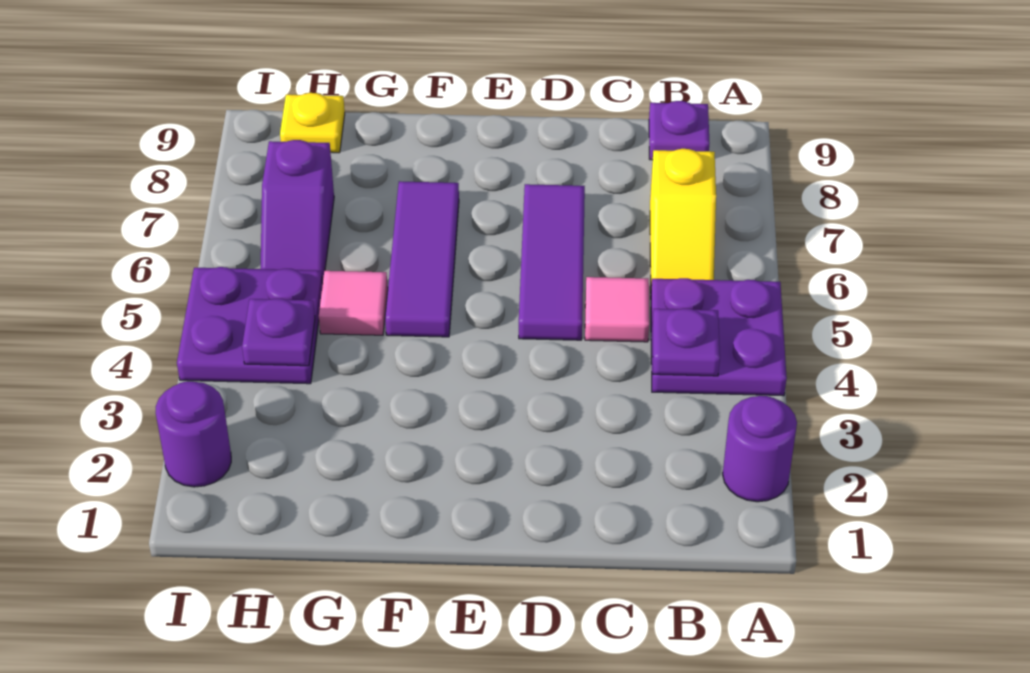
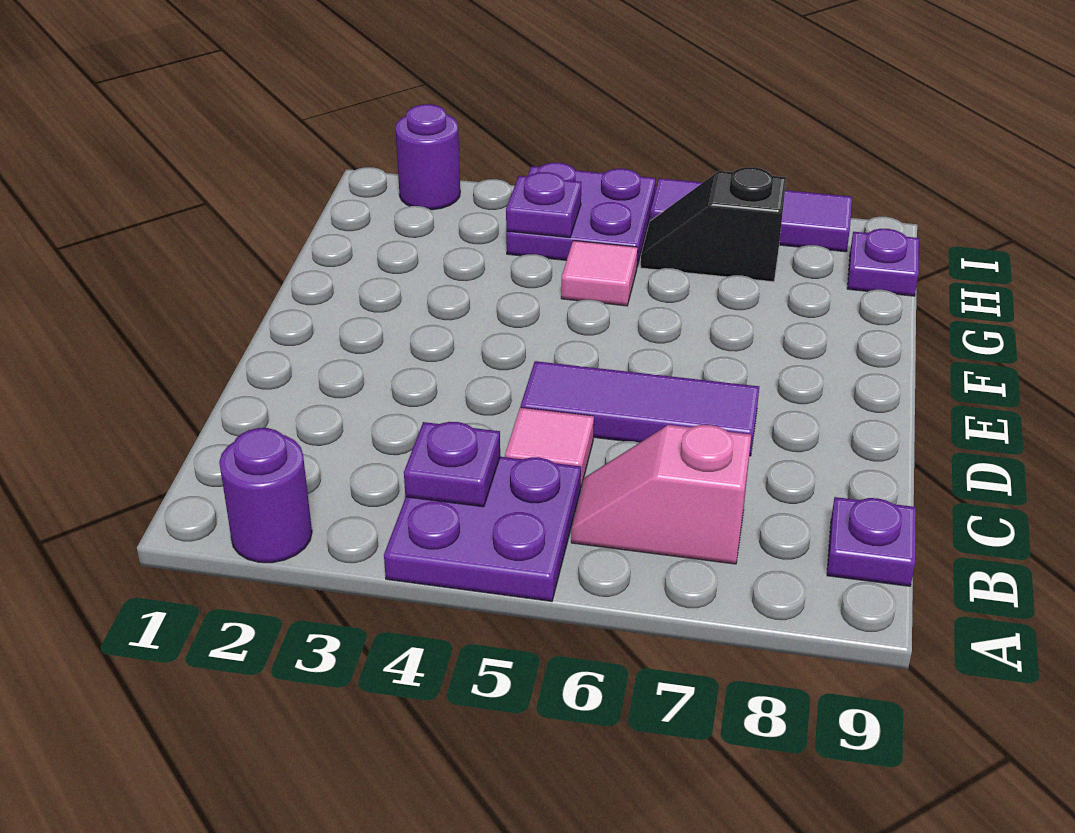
yellow slope B6:B7 level 1 top 7 -> pink slope B6:B7 level 1 top 7
purple tile F5:F7 level 1 -> purple tile I6:I8 level 1
purple slope H6:H7 level 1 top 7 -> black slope H6:H7 level 1 top 7
yellow plate H9 level 1 -> purple plate H9 level 1

